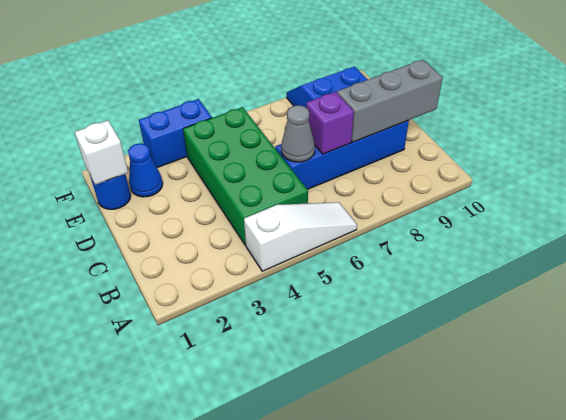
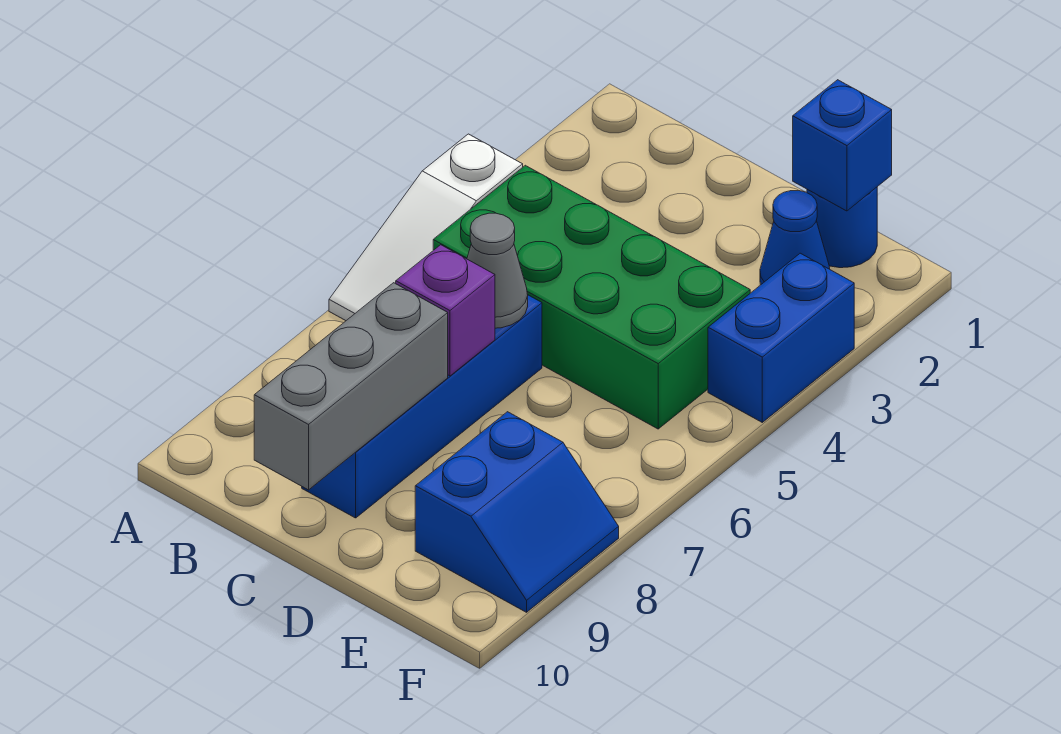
white brick E1 level 2 -> blue brick E1 level 2

